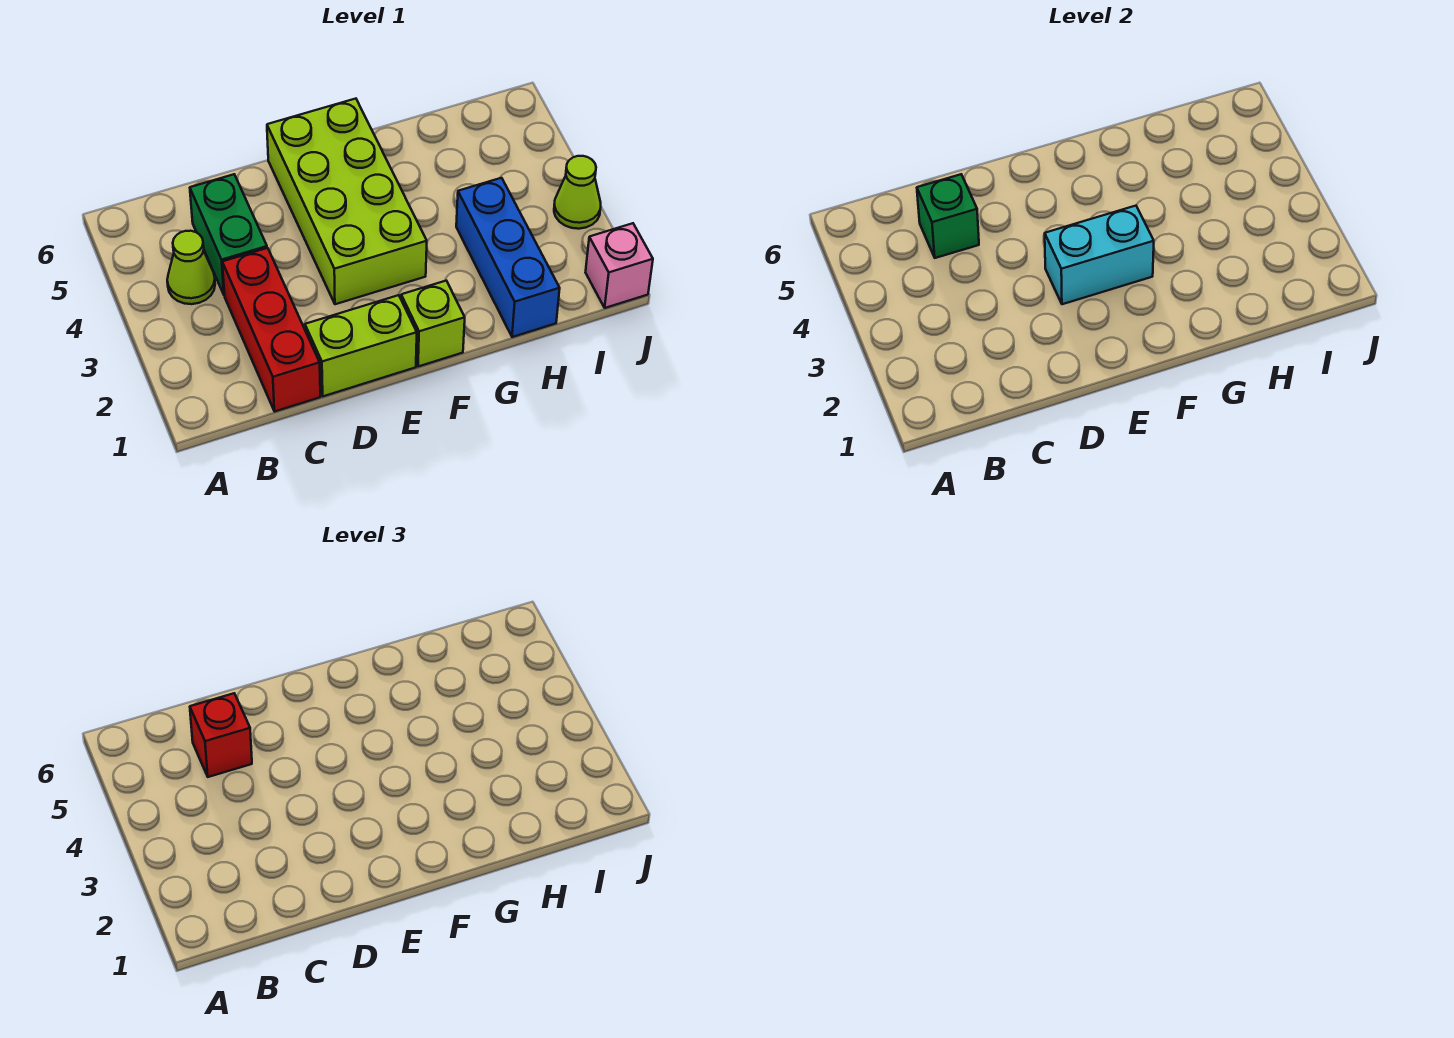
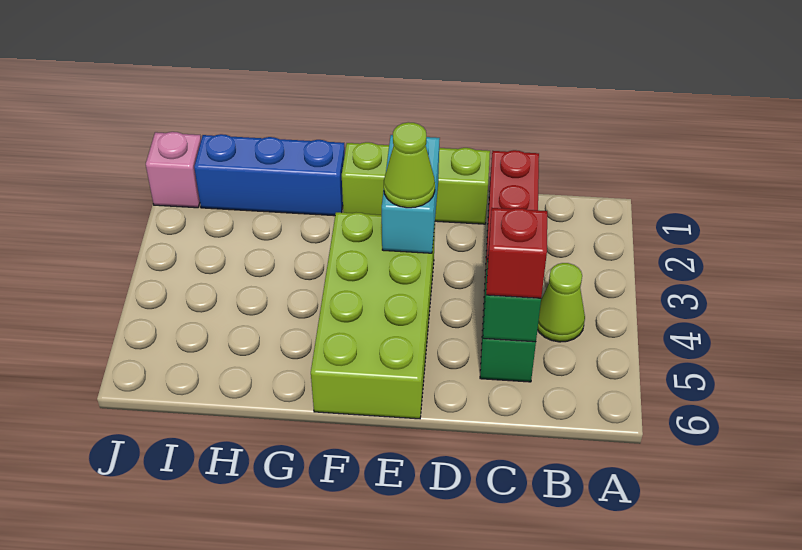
cyan brick E3:F3 level 2 -> cyan brick E2:E3 level 2
blue brick H1:H3 level 1 -> blue brick G1:I1 level 1
lime cone J3 level 1 -> lime cone E3 level 3

